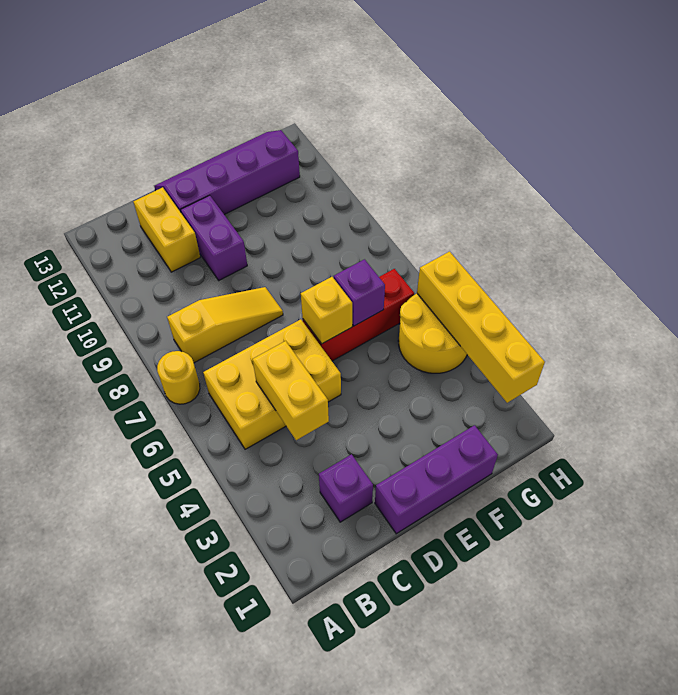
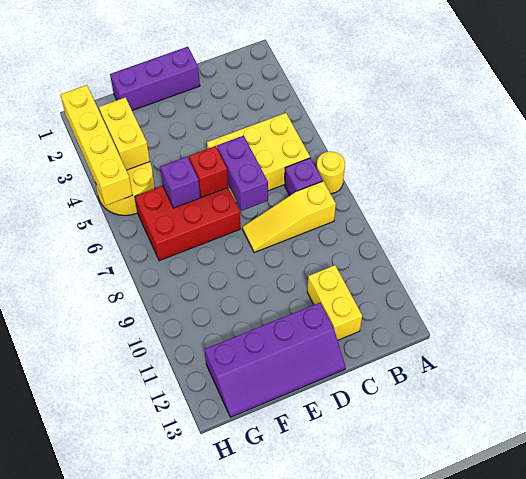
purple brick C2 level 1 -> purple brick B7 level 1
yellow brick C4:C5 level 2 -> yellow brick G3:G4 level 2
purple brick D10:D11 level 1 -> purple brick D6:D7 level 2
red brick E6:G6 level 1 -> red brick E6:G7 level 1
yellow brick E6 level 2 -> red brick E6 level 2

